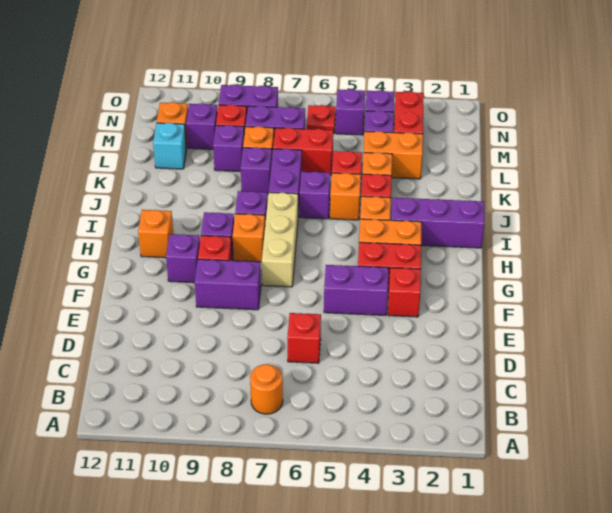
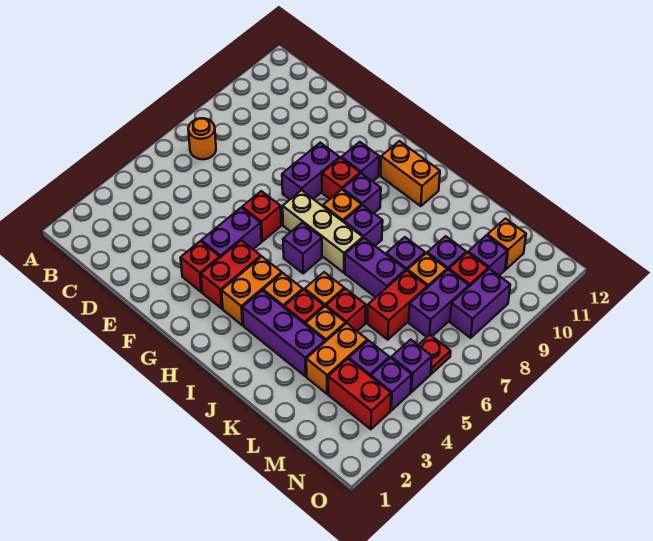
red brick D6 level 1 -> red brick F6 level 1
orange brick H11 level 1 -> orange brick H11:I11 level 1
purple brick I1:I3 level 1 -> purple brick I3:K3 level 1
purple brick J6 level 1 -> purple brick H6 level 1
cyan brick L11 level 1 -> none

